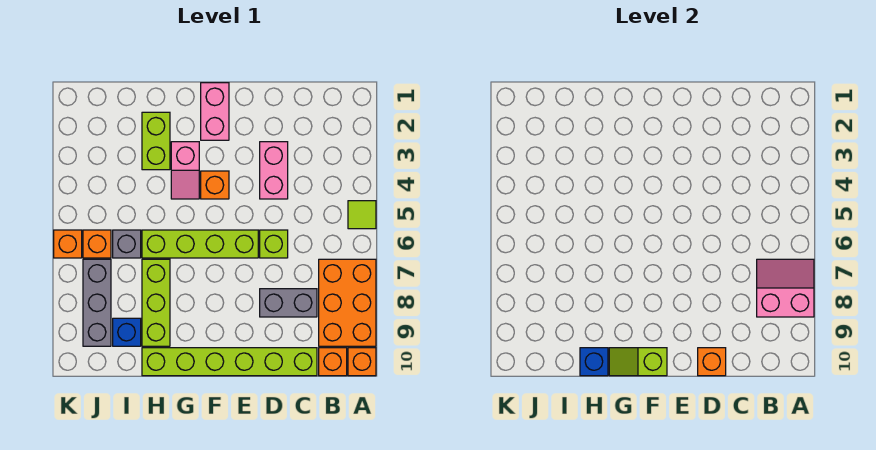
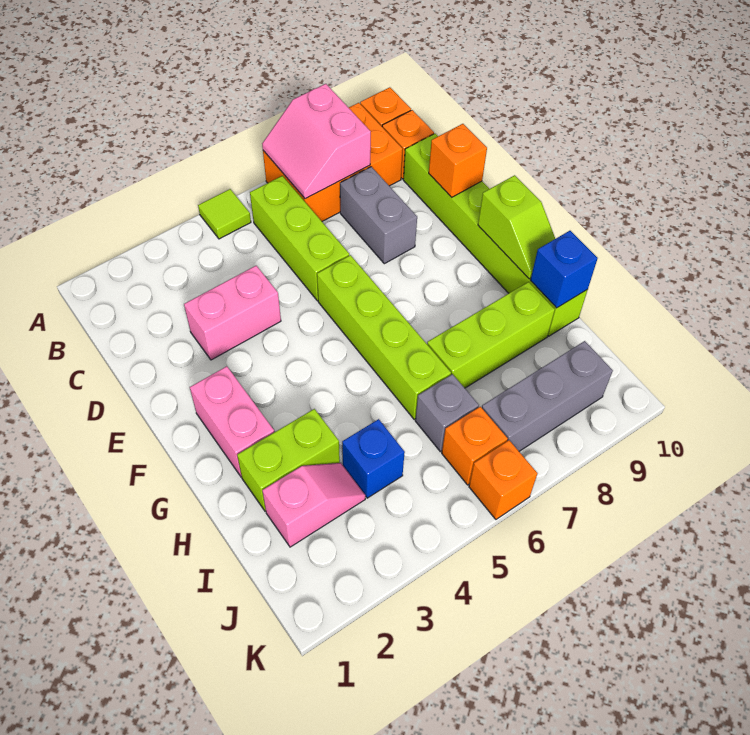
lime brick D6 level 1 -> lime brick B6:D6 level 1
pink brick F1:F2 level 1 -> pink brick F2:G2 level 1
orange brick F4 level 1 -> none
pink slope G3:G4 level 1 top 3 -> pink slope I2:I3 level 1 top 2
blue brick I9 level 1 -> blue brick I4 level 1

